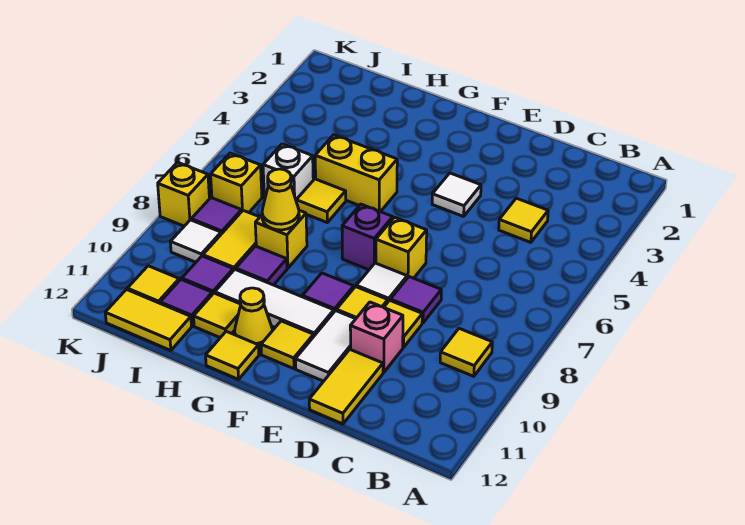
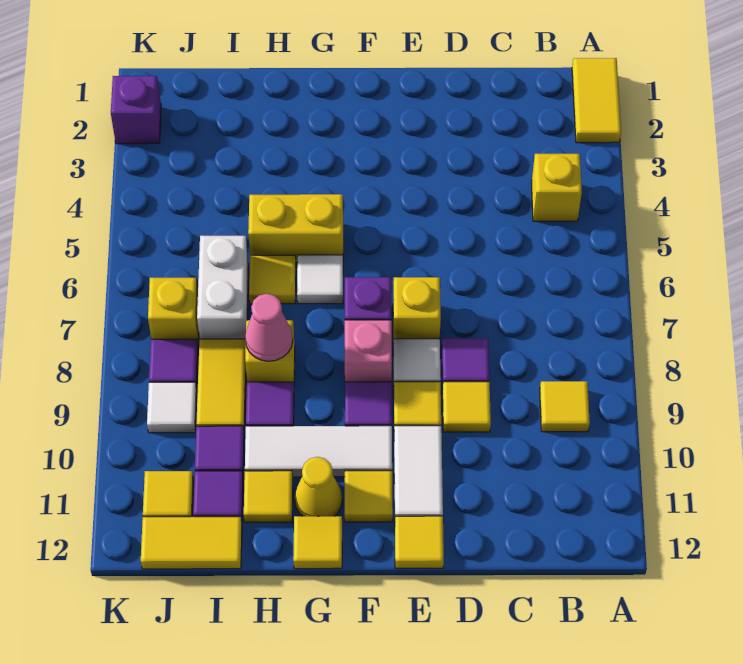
yellow tile C4 level 1 -> yellow tile E12 level 1
pink brick D10 level 1 -> pink brick F8 level 1
yellow tile D11:D12 level 1 -> yellow tile A1:A2 level 1
white tile E4 level 1 -> white tile G6 level 1
yellow cone H8 level 2 -> pink cone H8 level 2
white brick I6 level 1 -> white brick I6:I7 level 1
none -> purple brick K2 level 1
yellow brick K8 level 1 -> yellow brick B4 level 1

